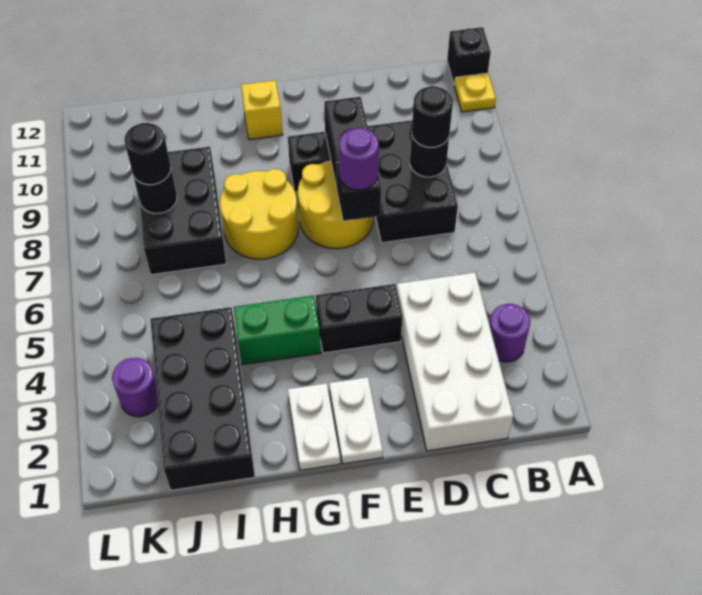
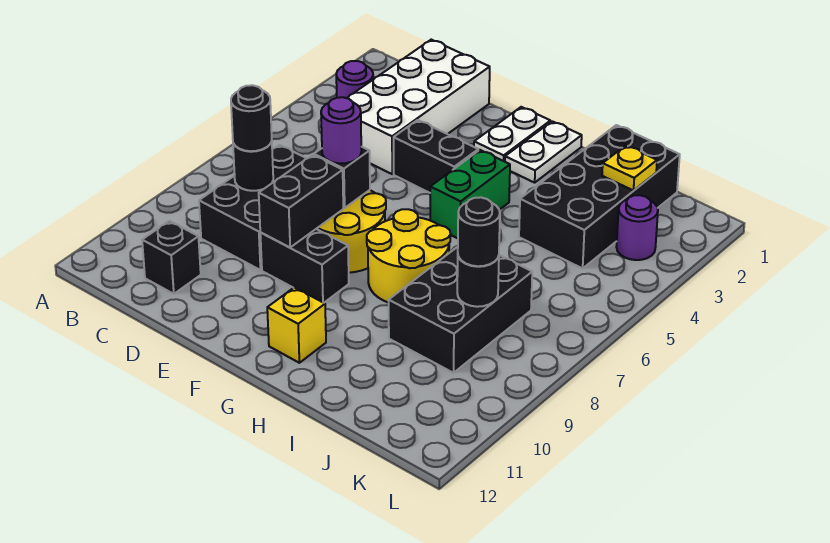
yellow plate A11 level 1 -> yellow plate J2 level 2
black brick A12 level 1 -> black brick C11 level 1
green brick G4:H4 level 1 -> green brick G4:G5 level 1

